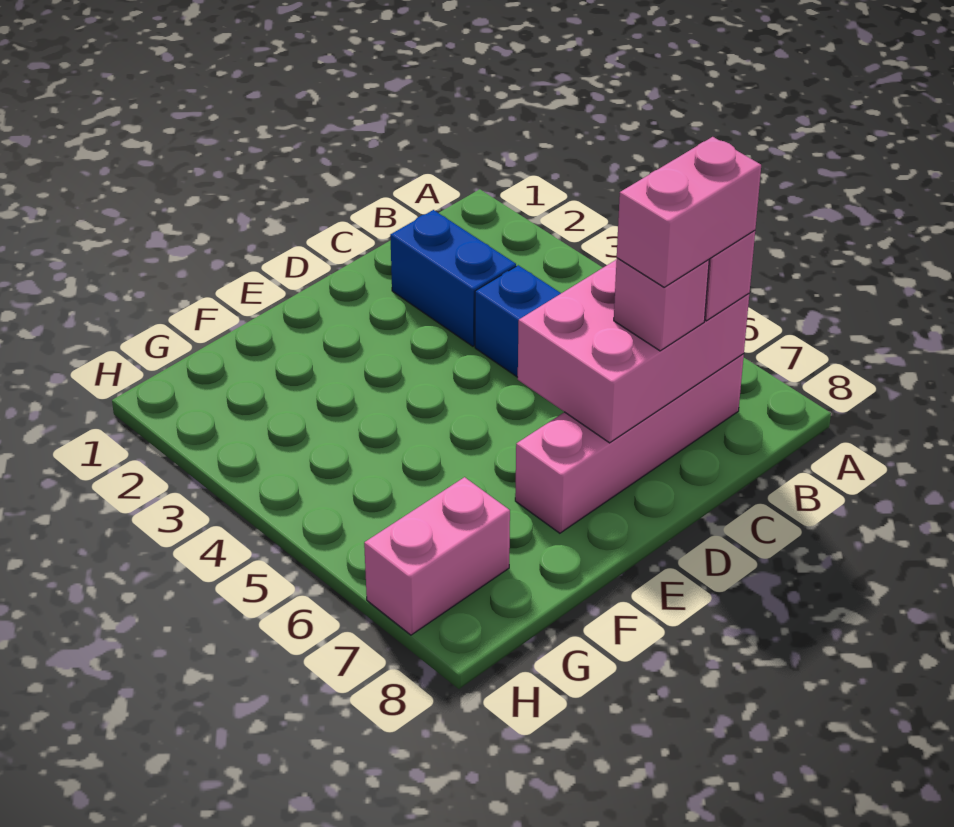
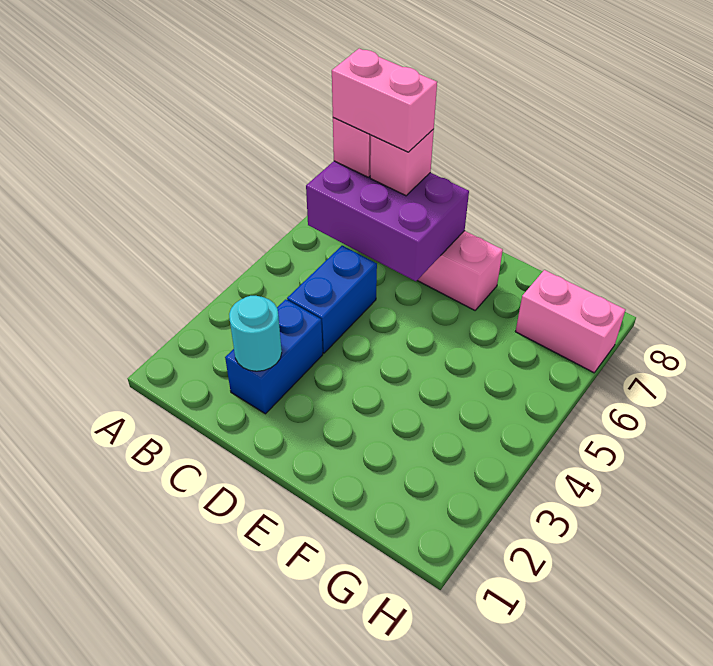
pink brick B6:D7 level 2 -> purple brick B6:D7 level 2
none -> cyan round brick C2 level 2

